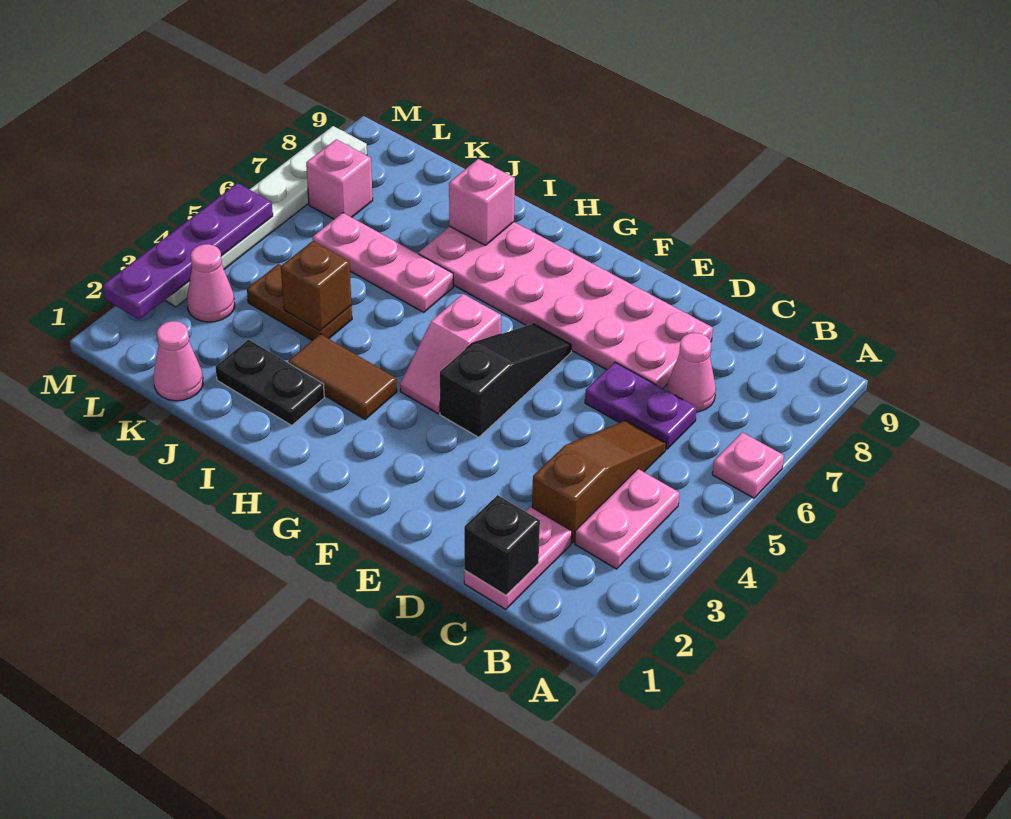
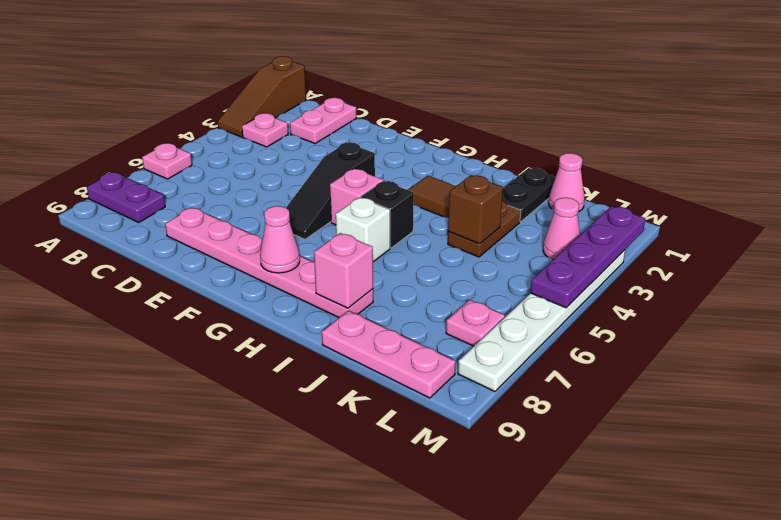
pink plate B3:B4 level 1 -> pink plate B3 level 1
black brick C1 level 2 -> black brick H5 level 1
brown slope C3:C5 level 1 top 3 -> brown slope A1:A3 level 1 top 1
purple plate C6:D6 level 1 -> purple plate A8:B8 level 1
pink cone C7 level 1 -> pink cone G8 level 2
pink plate D7:I8 level 1 -> pink plate D8:I8 level 1
none -> white brick H6 level 1
black plate I2:J2 level 1 -> black plate J1:J2 level 1
pink plate I6:K6 level 1 -> pink plate J9:L9 level 1
brown plate J4:K4 level 1 -> brown plate J3:J4 level 1
pink brick L7 level 1 -> pink plate L7 level 1

